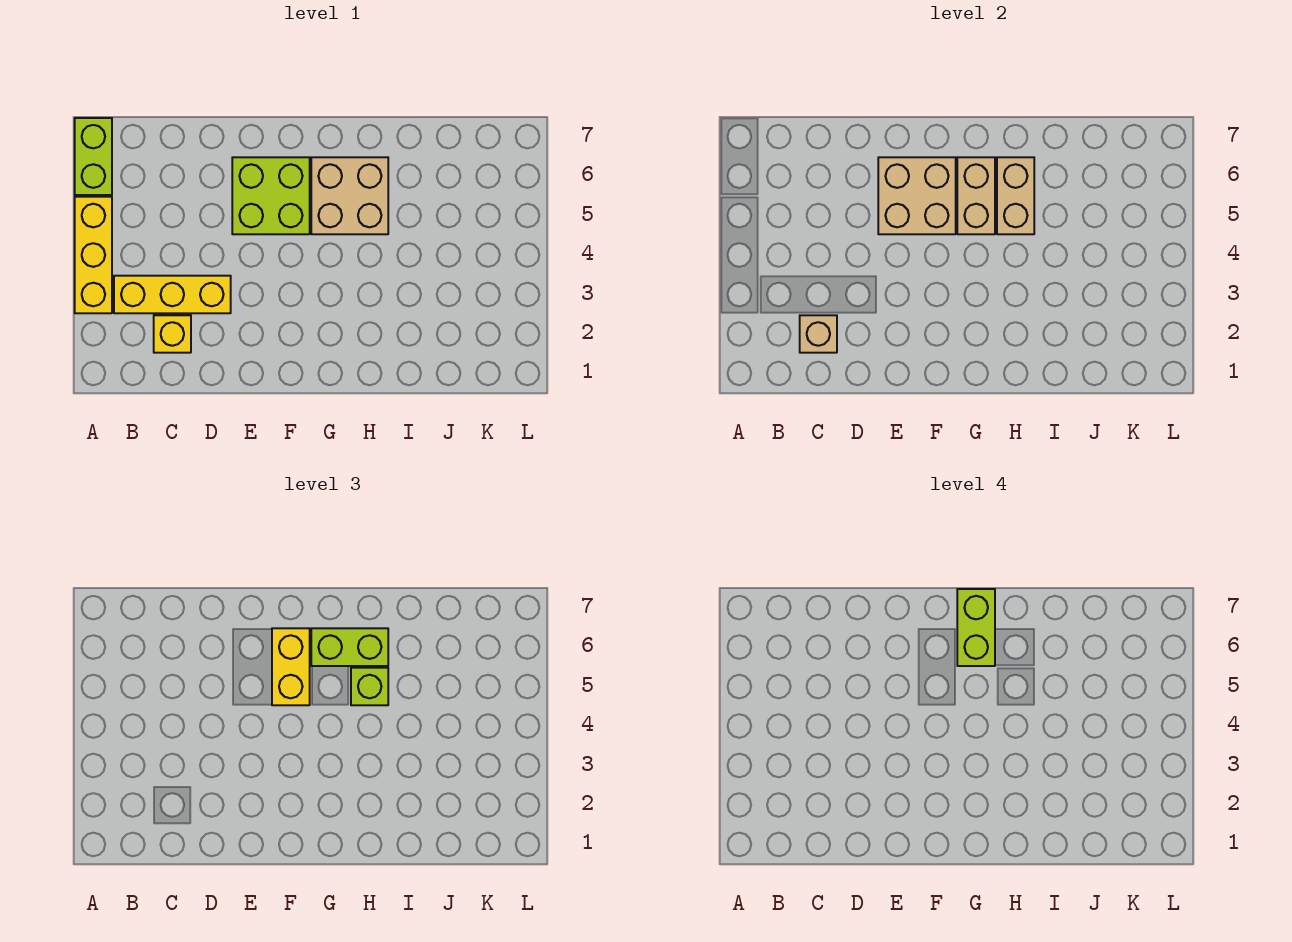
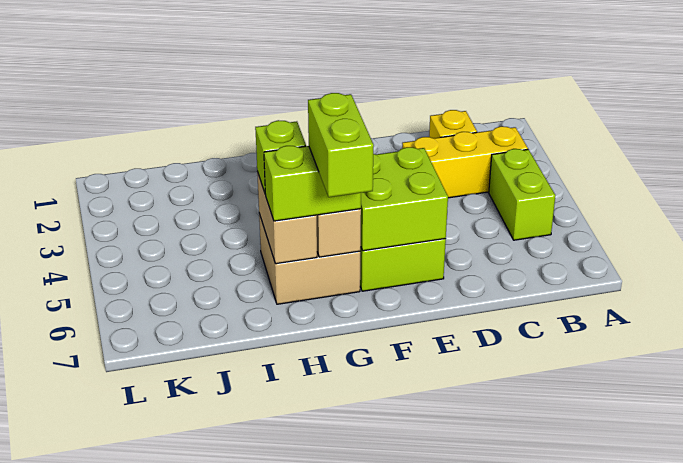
yellow brick A3:A5 level 1 -> none
lime brick A6:A7 level 1 -> lime brick B4:B5 level 1
tan brick C2 level 2 -> none
tan brick E5:F6 level 2 -> lime brick E5:F6 level 2
yellow brick F5:F6 level 3 -> none

